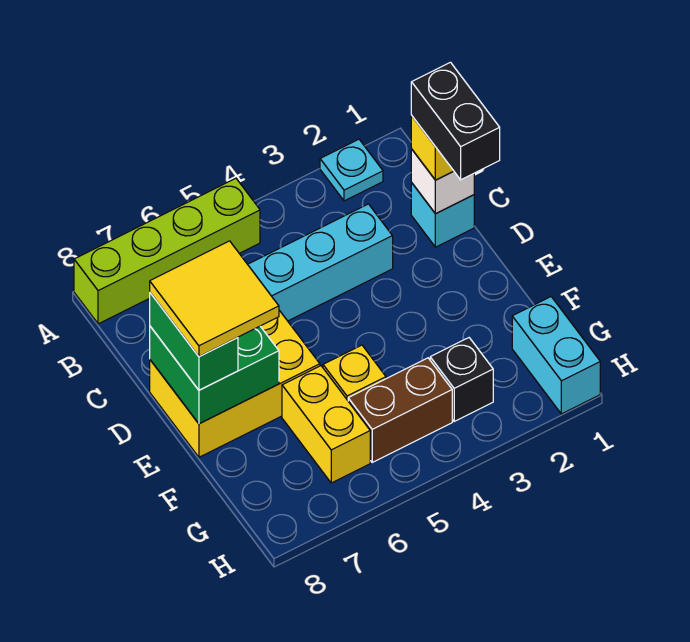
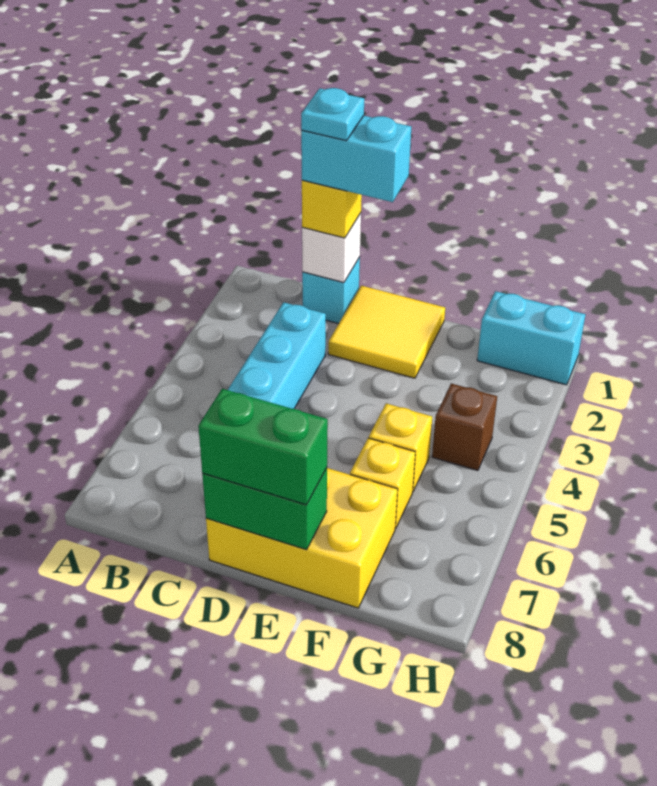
cyan plate A2 level 1 -> cyan plate C1 level 5
lime brick A5:A8 level 1 -> none
black brick C1:D1 level 4 -> cyan brick C1:D1 level 4
yellow brick D6:E8 level 1 -> yellow brick D7:F8 level 1
green brick D7:E8 level 2 -> green brick D8:E8 level 2
yellow tile D7:E8 level 4 -> yellow tile D1:E2 level 1
yellow brick F6:G6 level 1 -> yellow brick F6 level 1
black brick G3 level 1 -> none
brown brick G4:G5 level 1 -> brown brick G4 level 1

